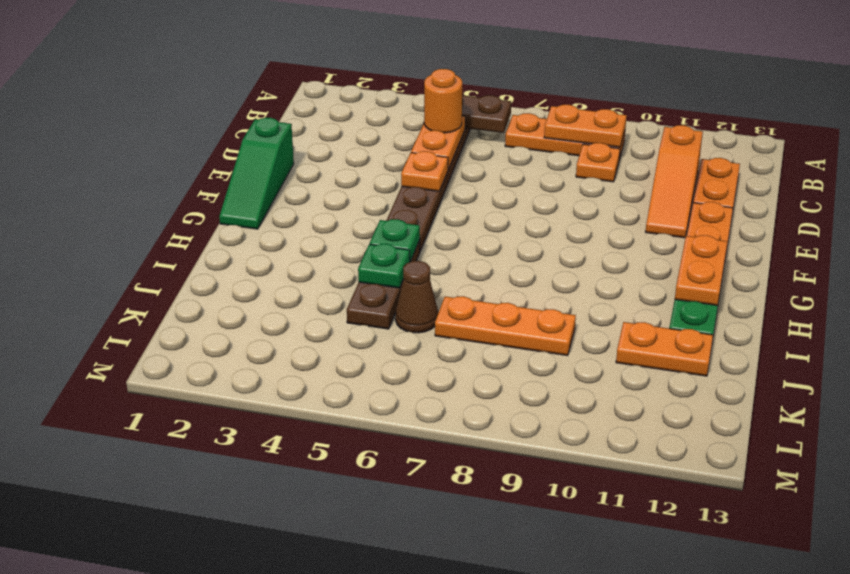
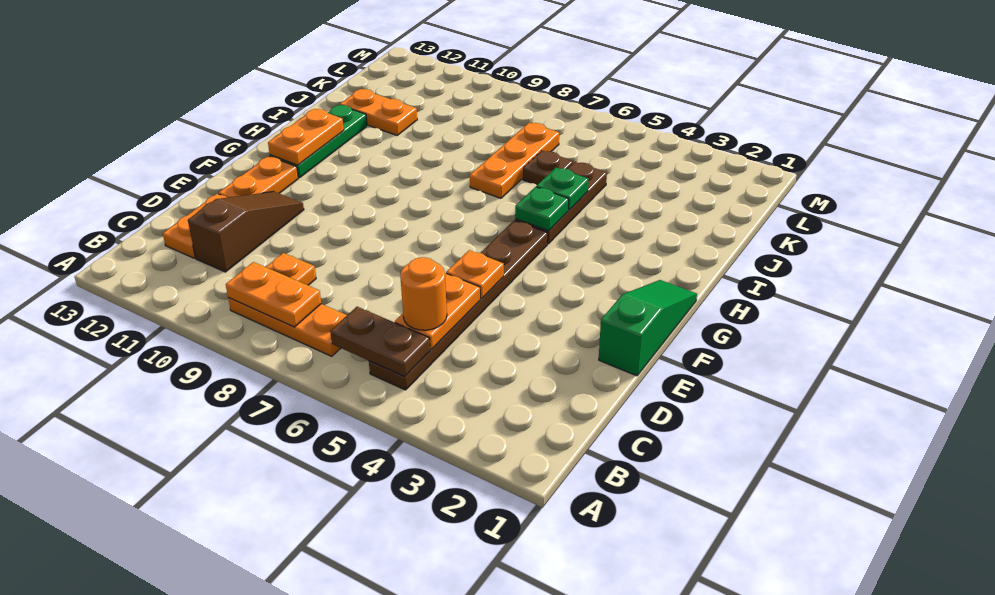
orange slope C11:E11 level 1 top C -> brown slope C11:E11 level 1 top C
brown cone J6 level 1 -> brown plate J6 level 1
orange plate J7:J9 level 1 -> orange plate I7:K7 level 1

